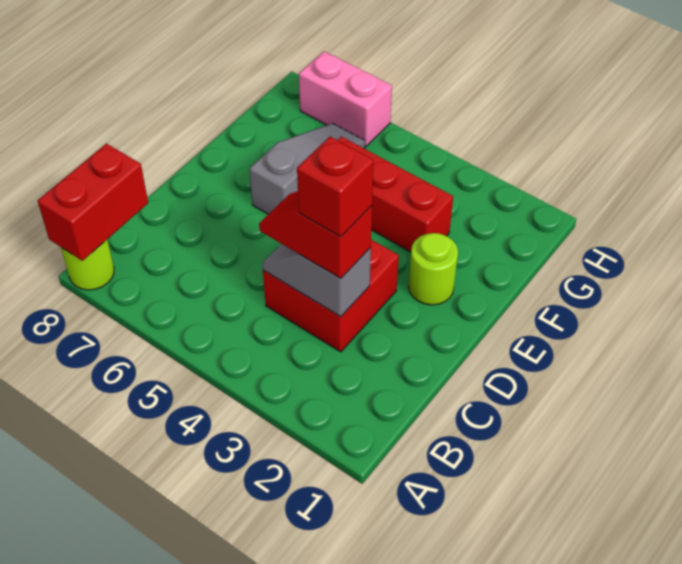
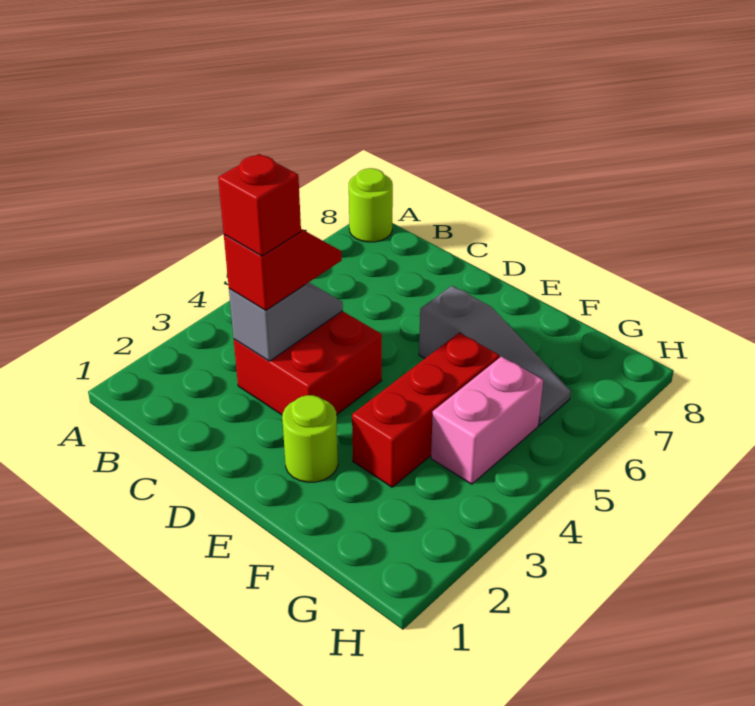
red brick A8:B8 level 2 -> none
pink brick H6:H7 level 1 -> pink brick G4:G5 level 1

